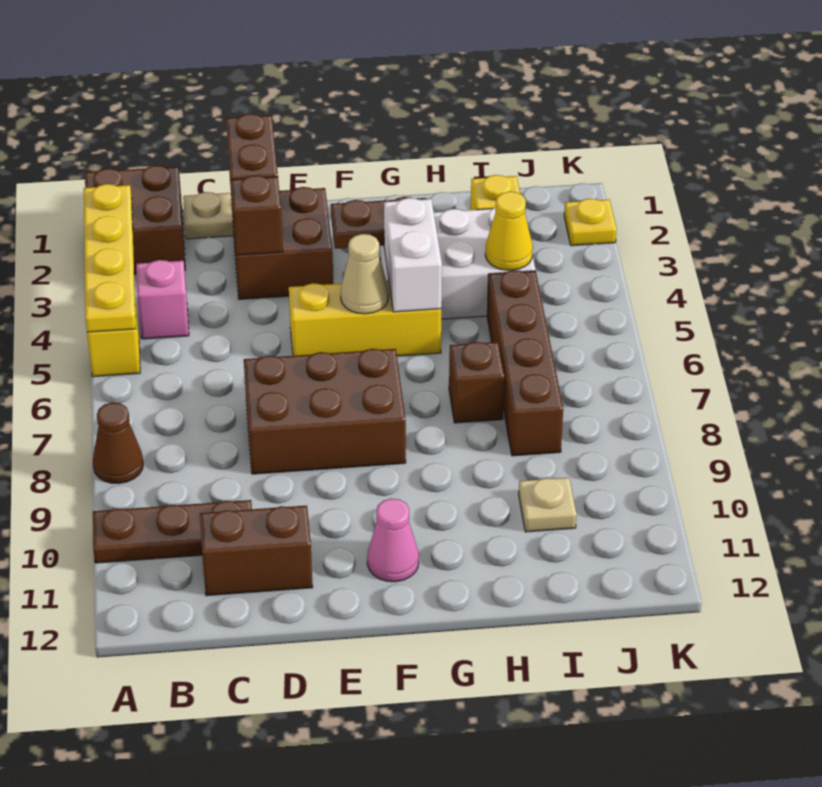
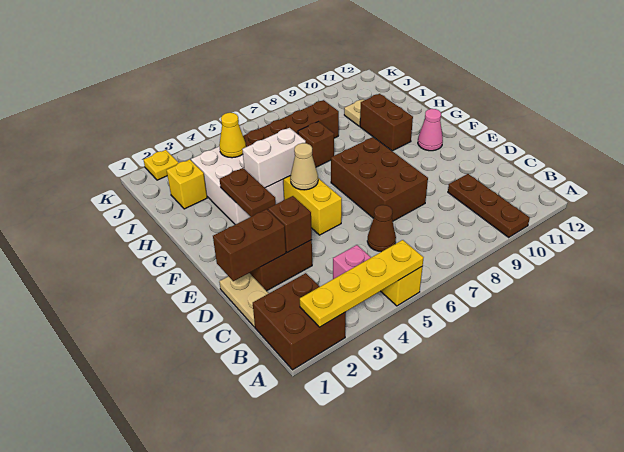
brown cone A8 level 1 -> brown cone C6 level 1
brown brick C11:D11 level 1 -> brown brick G10:H10 level 1

